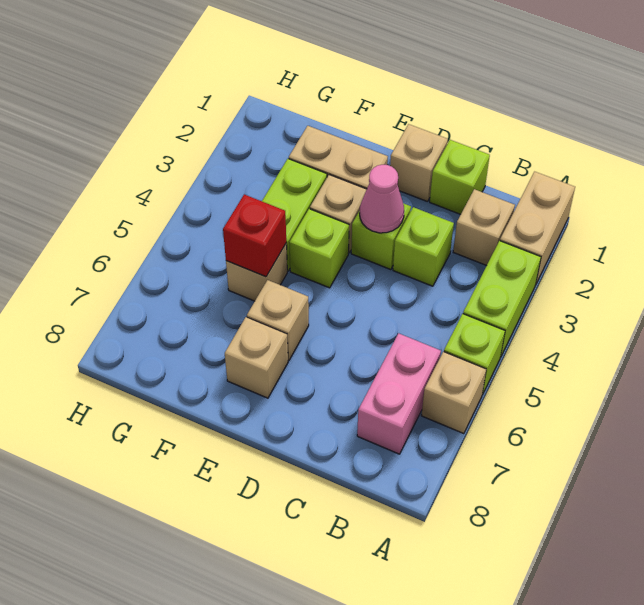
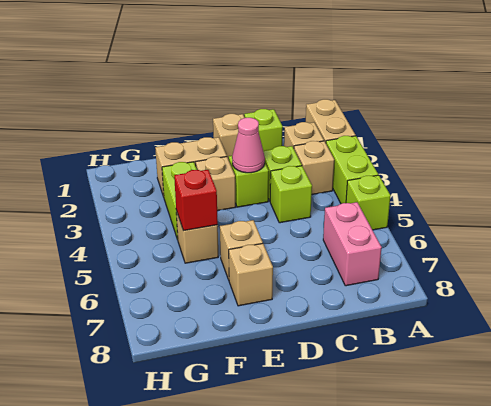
tan brick A6 level 1 -> tan brick B3 level 1
lime brick E4 level 1 -> lime brick C4 level 1

